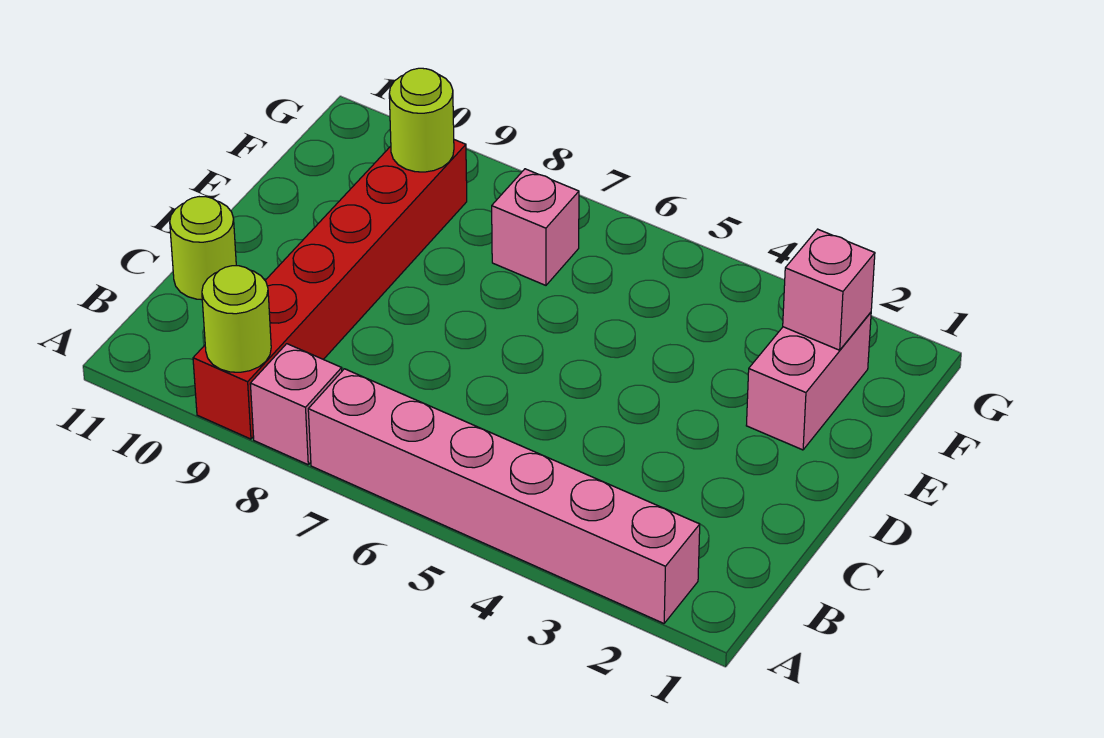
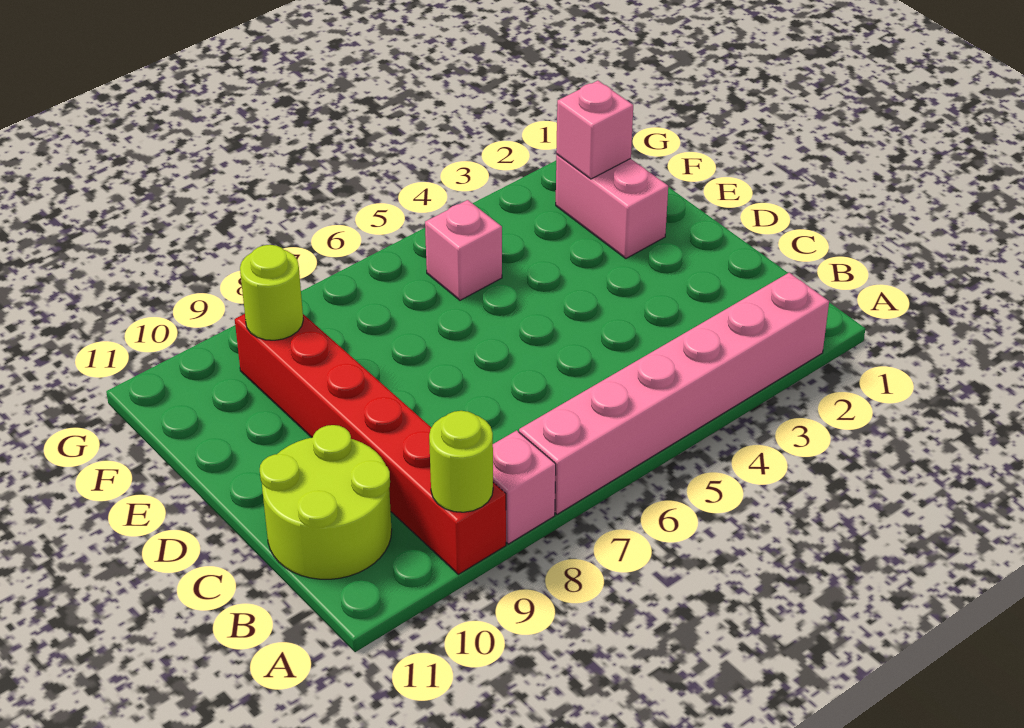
lime round brick C11 level 1 -> lime round brick B10:C11 level 1
pink brick F7 level 1 -> pink brick F5 level 1

